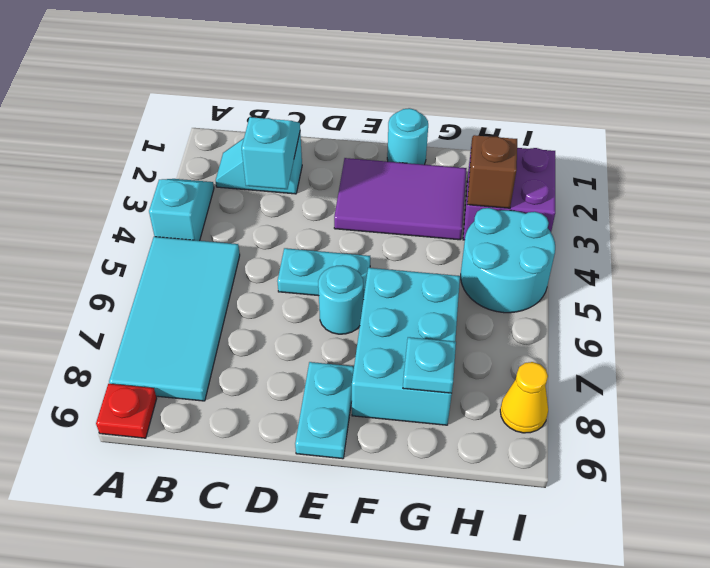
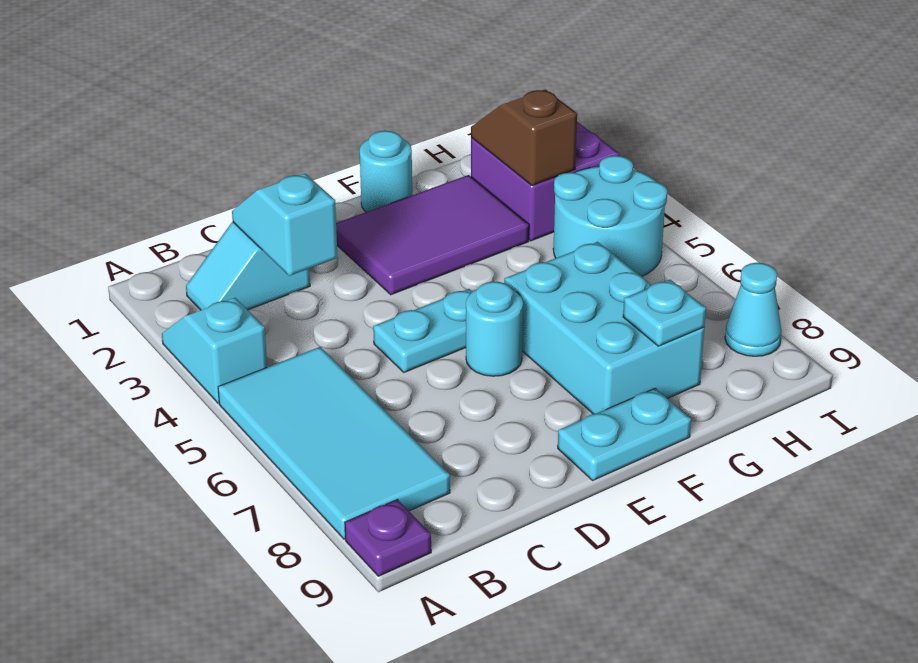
red plate A9 level 1 -> purple plate A9 level 1
cyan plate E8:E9 level 1 -> cyan plate E9:F9 level 1
yellow cone I8 level 1 -> cyan cone I8 level 1

